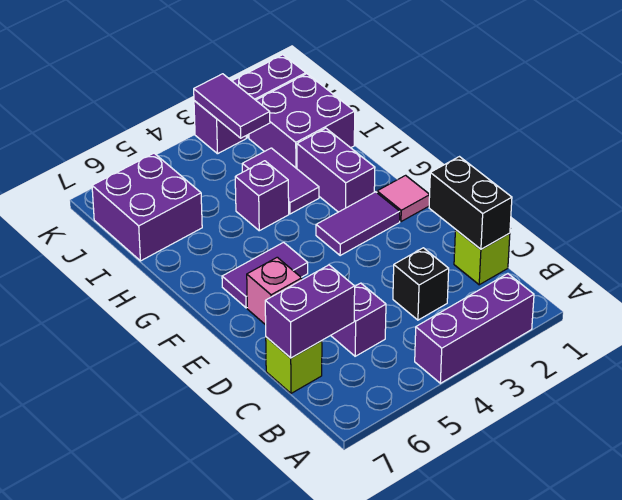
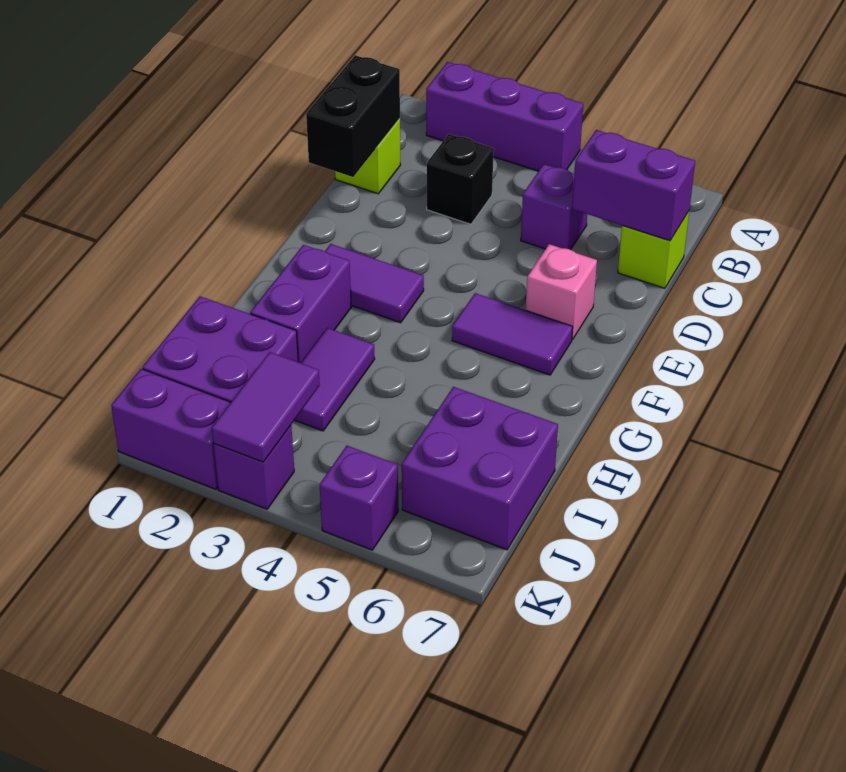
pink tile F1 level 1 -> none
purple brick H4 level 1 -> purple brick K5 level 1

